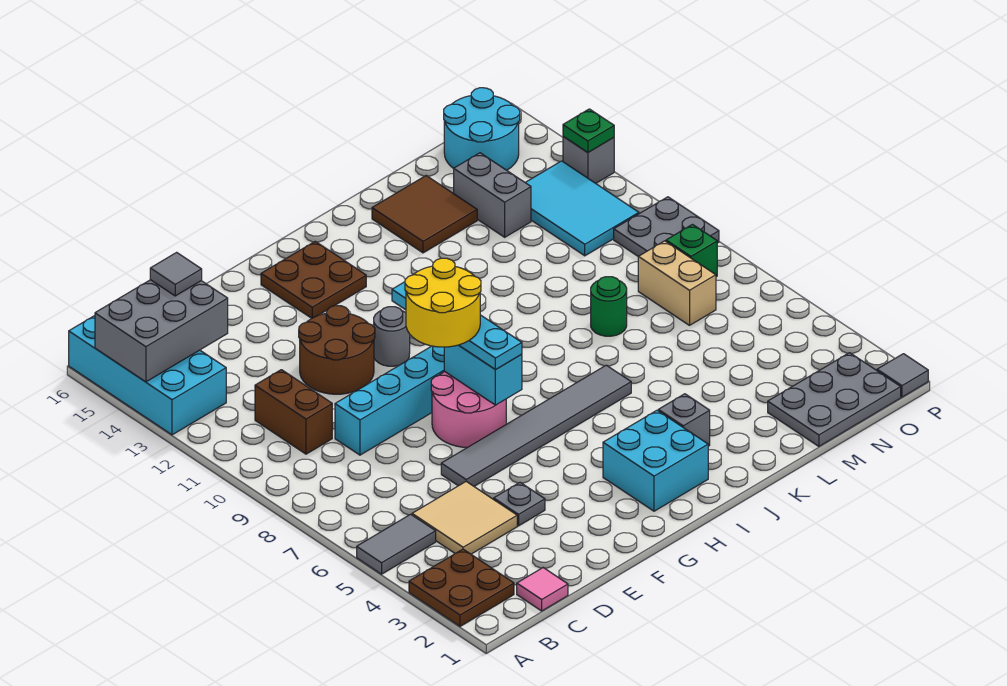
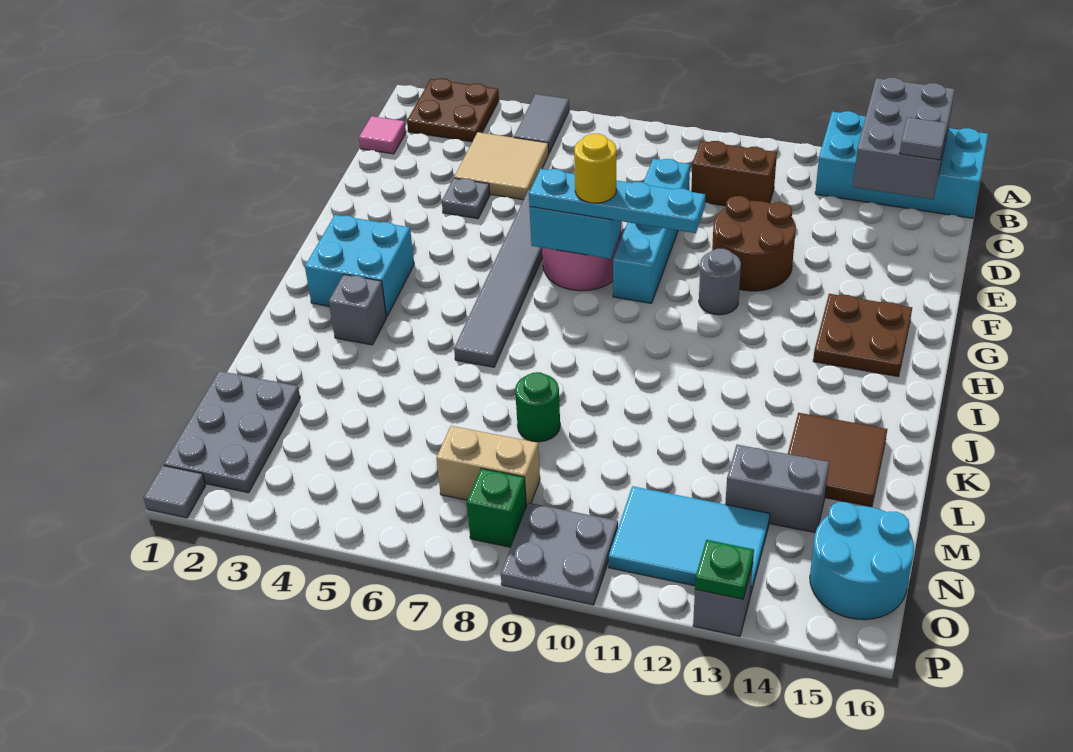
yellow round brick F8:G9 level 4 -> yellow round brick G8 level 4

